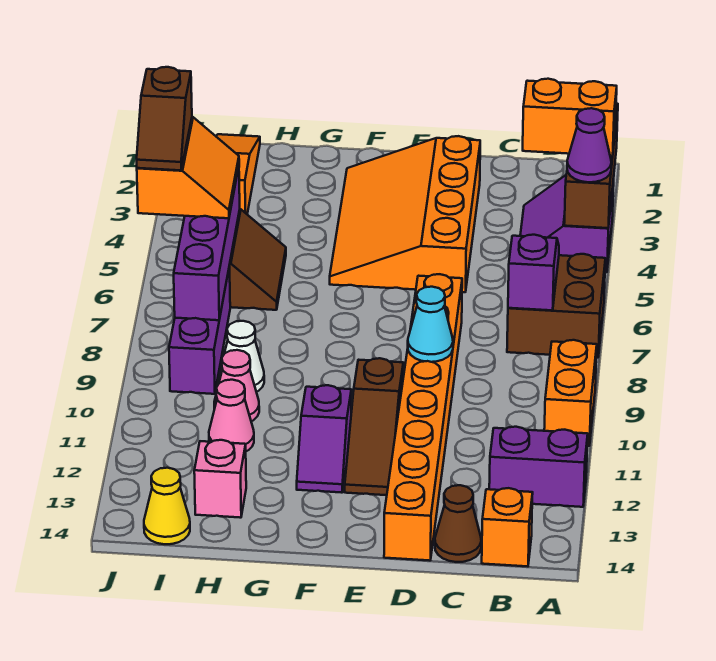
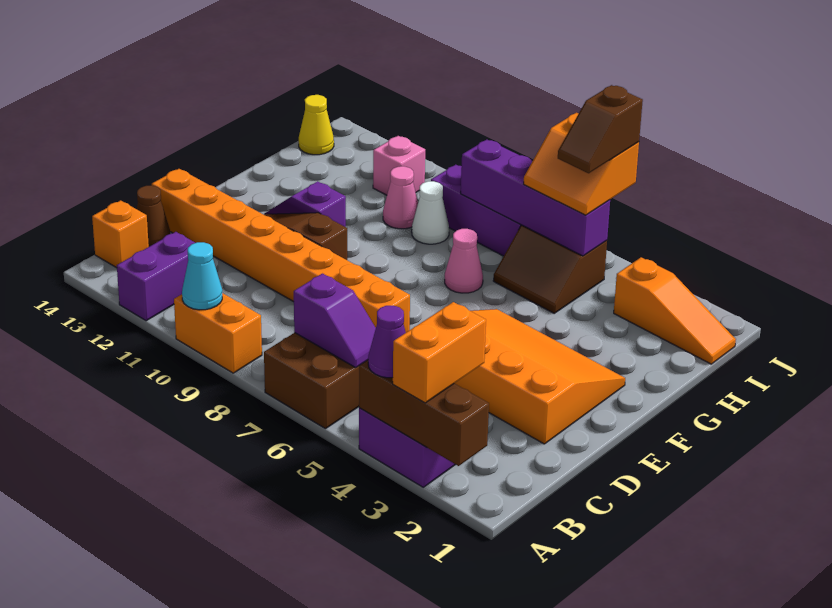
cyan cone D9 level 2 -> cyan cone A10 level 2
pink cone H11 level 1 -> pink cone G7 level 1
pink brick H13 level 1 -> pink brick I11 level 1
brown slope J5:J6 level 4 top 5 -> brown slope I5:J5 level 4 top J

